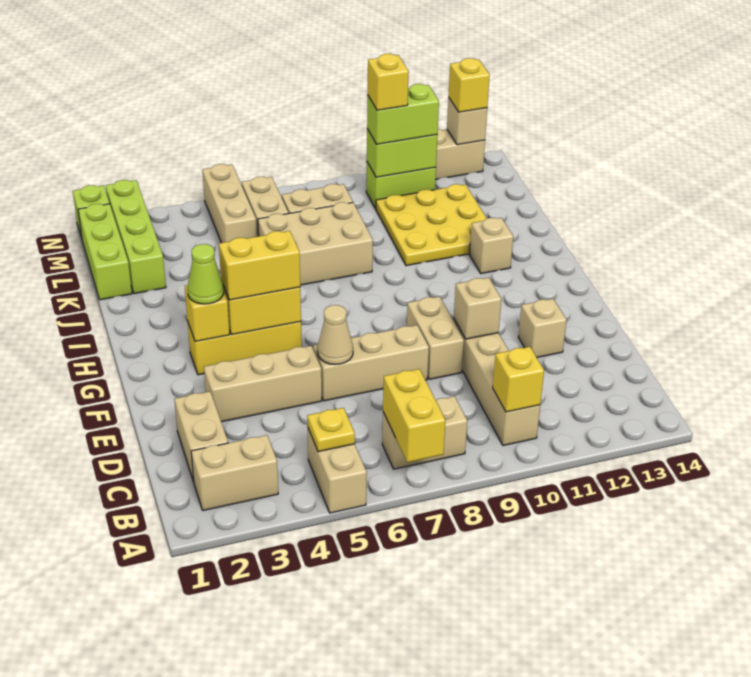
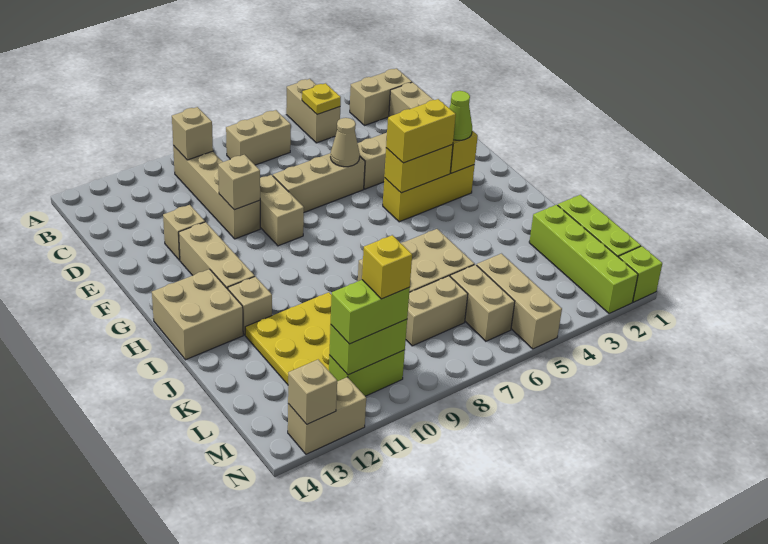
yellow brick A7:B7 level 2 -> none
yellow brick B10 level 2 -> tan brick B10 level 2
none -> tan brick F12:H12 level 1
none -> tan brick H13:I14 level 1
yellow brick N13 level 3 -> none

